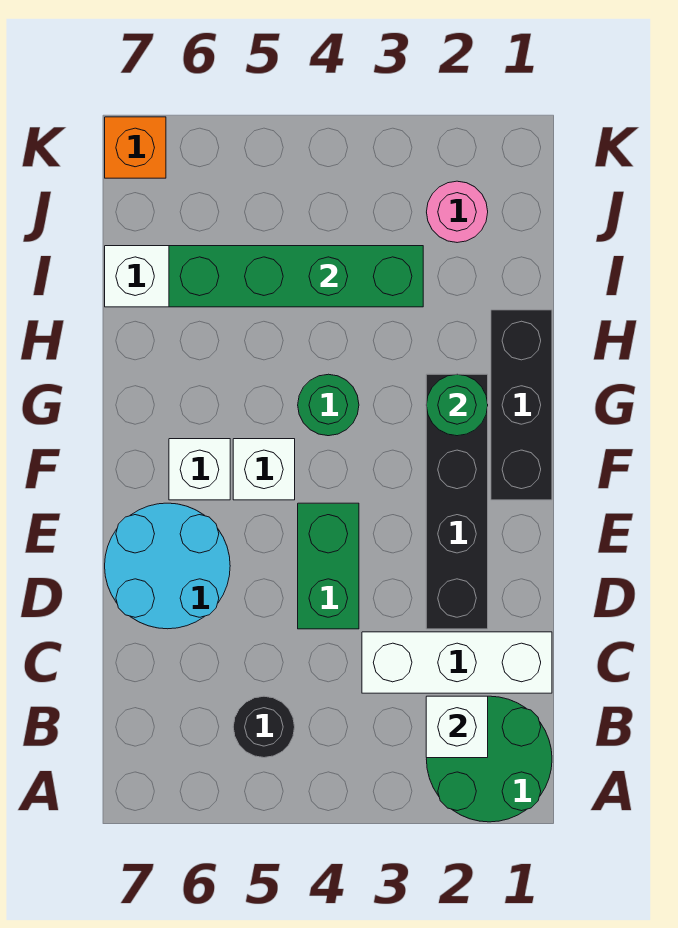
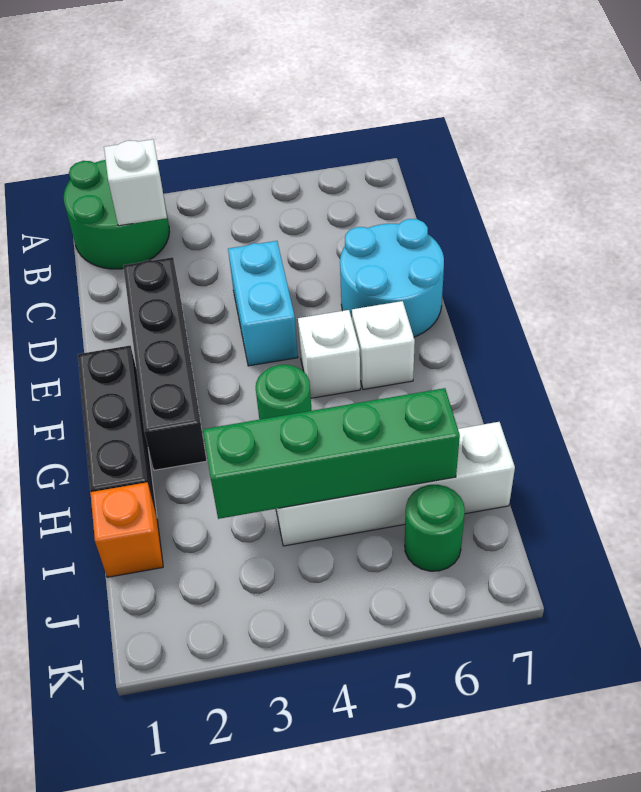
black round brick B5 level 1 -> none
white brick C1:C3 level 1 -> none
green brick D4:E4 level 1 -> cyan brick D4:E4 level 1
green round brick G2 level 2 -> green round brick J6 level 1
pink round brick J2 level 1 -> none
orange brick K7 level 1 -> orange brick I1 level 1

